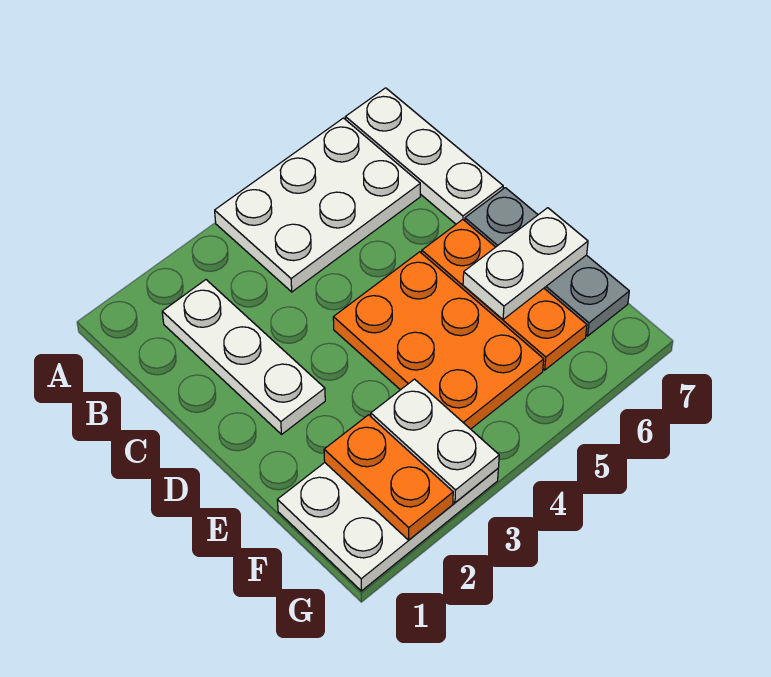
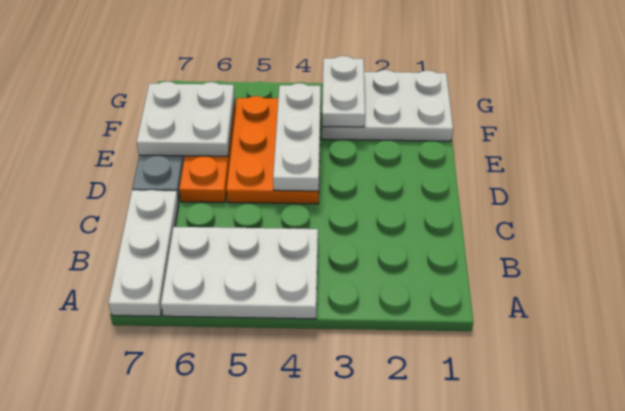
white plate B2:D2 level 1 -> white plate D4:F4 level 2
white plate E6:E7 level 2 -> white plate E6:F7 level 2
orange plate F2:G2 level 2 -> none

